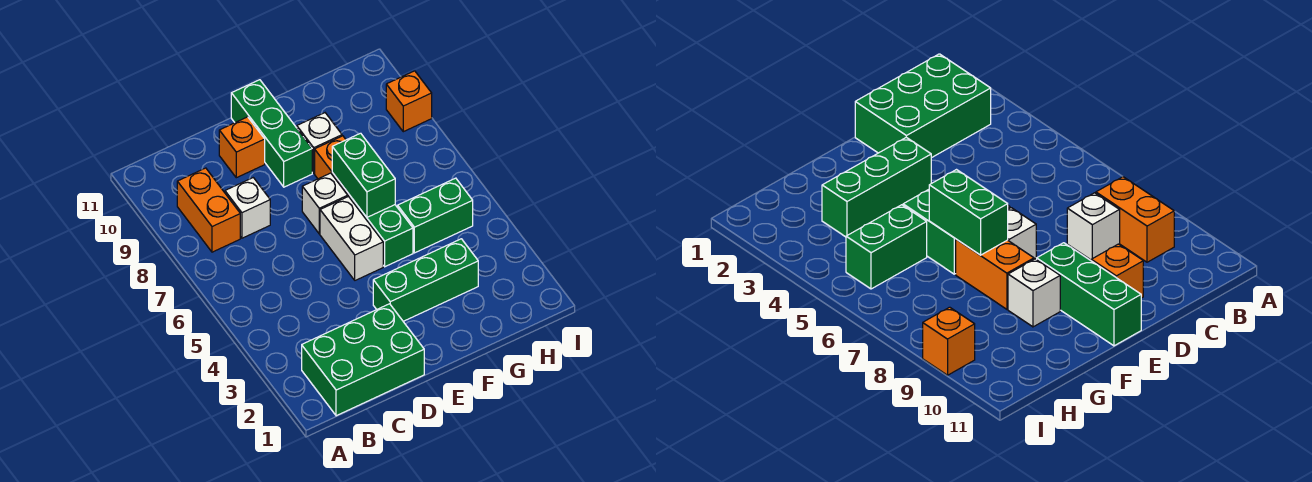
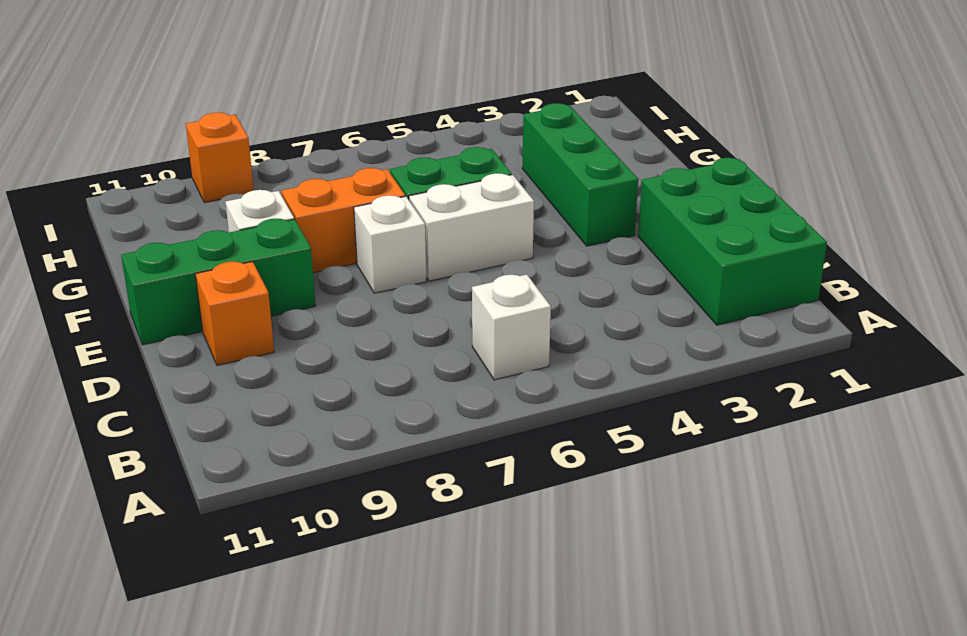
orange brick B8:B9 level 1 -> none
white brick C8 level 1 -> white brick B6 level 1
green brick F6:F7 level 2 -> none
green brick G5:H5 level 1 -> none

